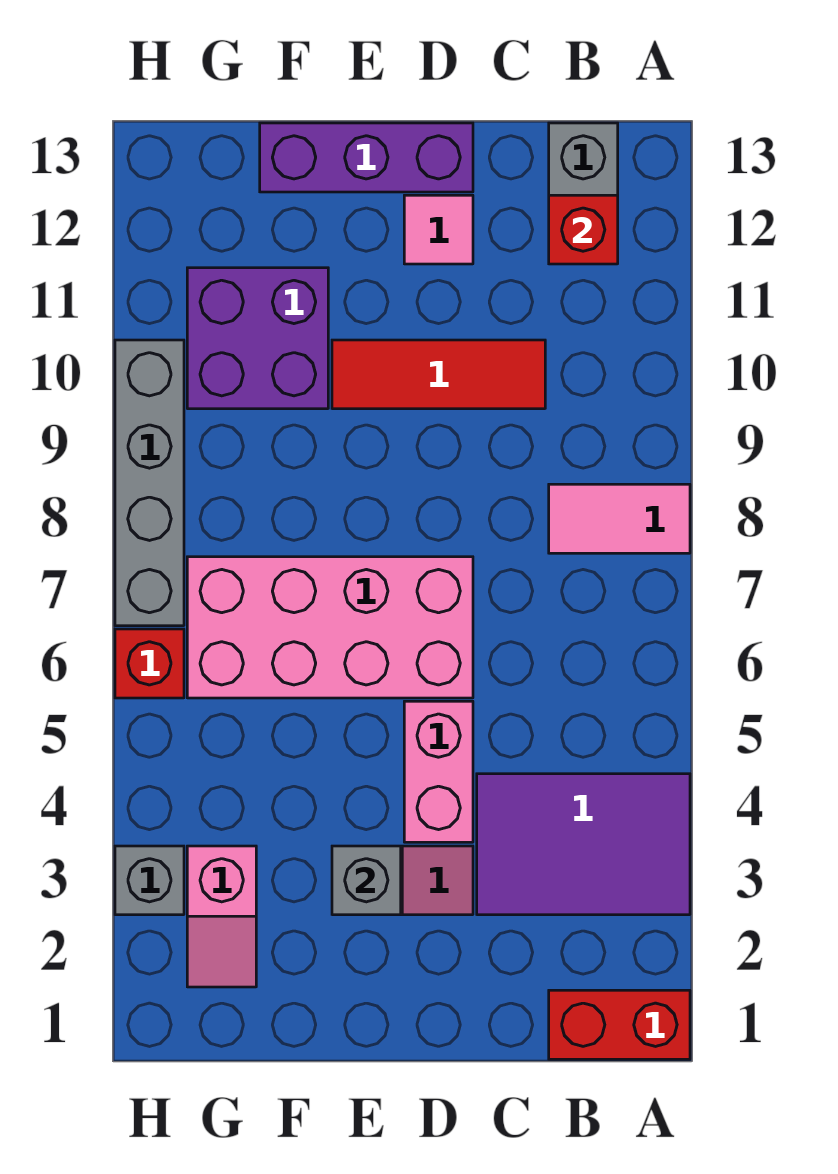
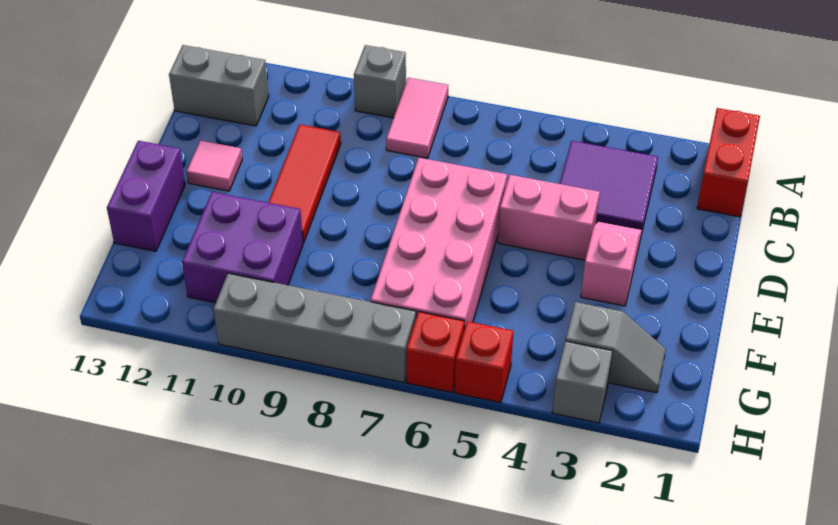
purple tile A3:C4 level 1 -> purple tile B3:C4 level 1
red brick B12 level 2 -> red brick H5 level 1
purple brick D13:F13 level 1 -> purple brick E13:F13 level 1
grey brick E3 level 2 -> grey brick A9 level 1
pink slope G2:G3 level 1 top 3 -> grey slope G2:G3 level 1 top 3

